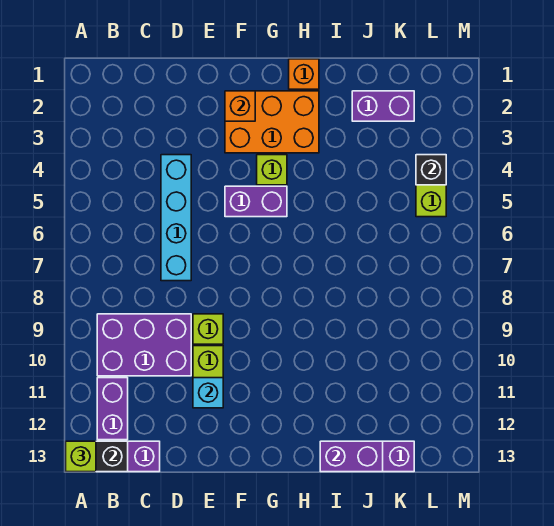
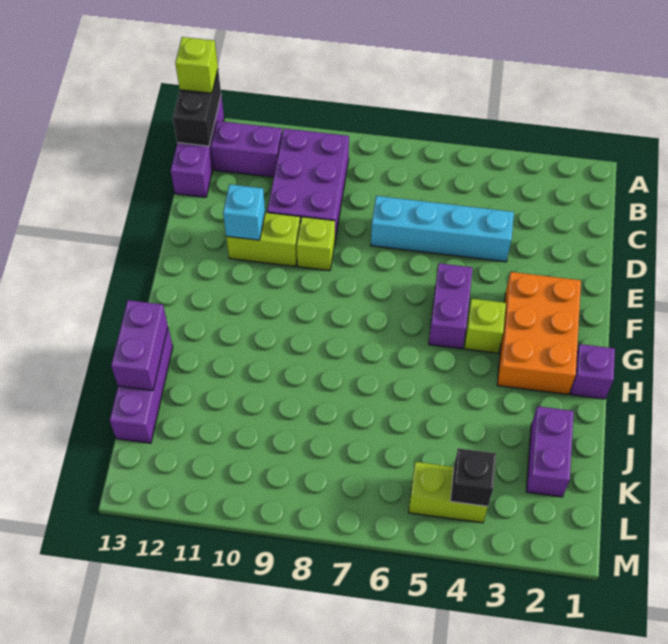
orange brick F2 level 2 -> none
orange brick H1 level 1 -> purple brick H1 level 1

